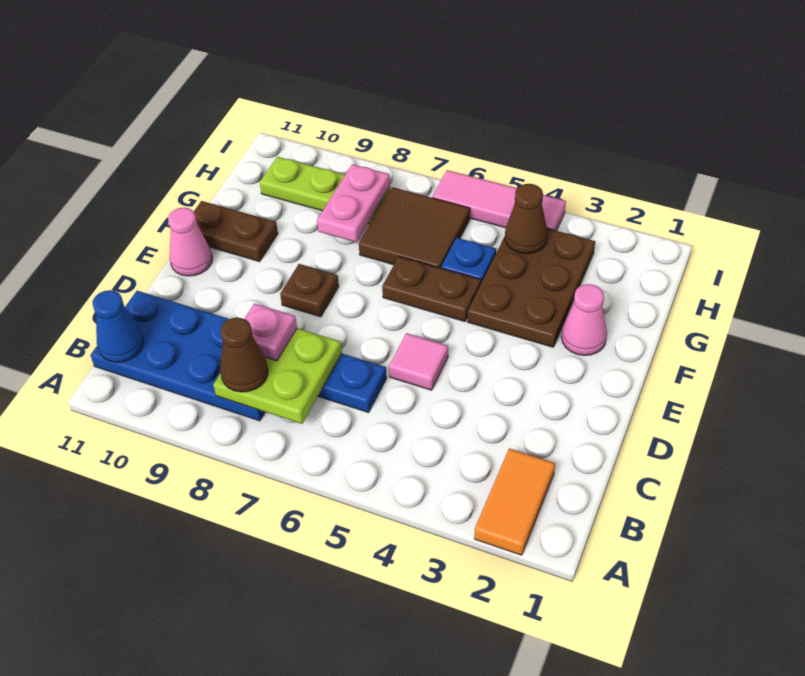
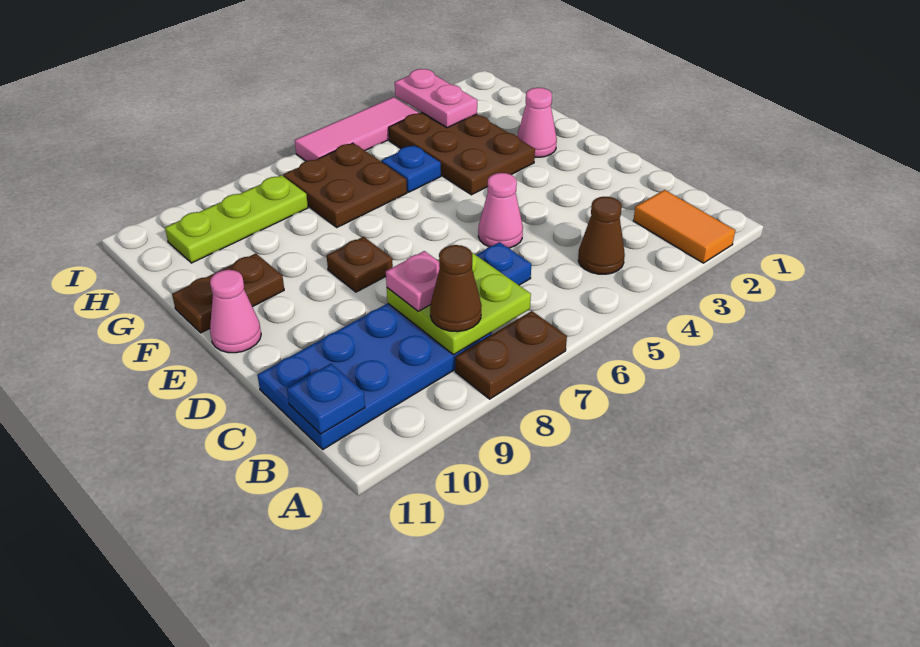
blue cone B11 level 2 -> blue plate B11 level 2
pink tile D5 level 1 -> pink cone D5 level 1
brown plate F5:F6 level 1 -> brown plate A7:A8 level 1
brown tile G6:H7 level 1 -> brown plate G6:H7 level 1
pink plate G8:H8 level 2 -> pink plate H3:I3 level 2
brown cone H4 level 2 -> brown cone B4 level 1

